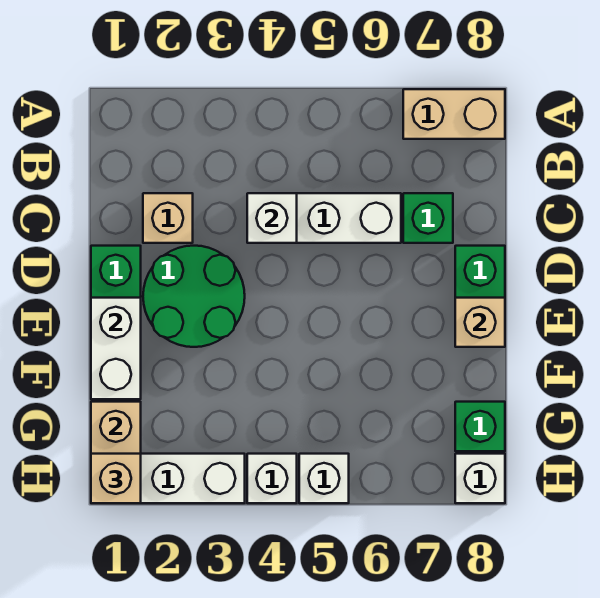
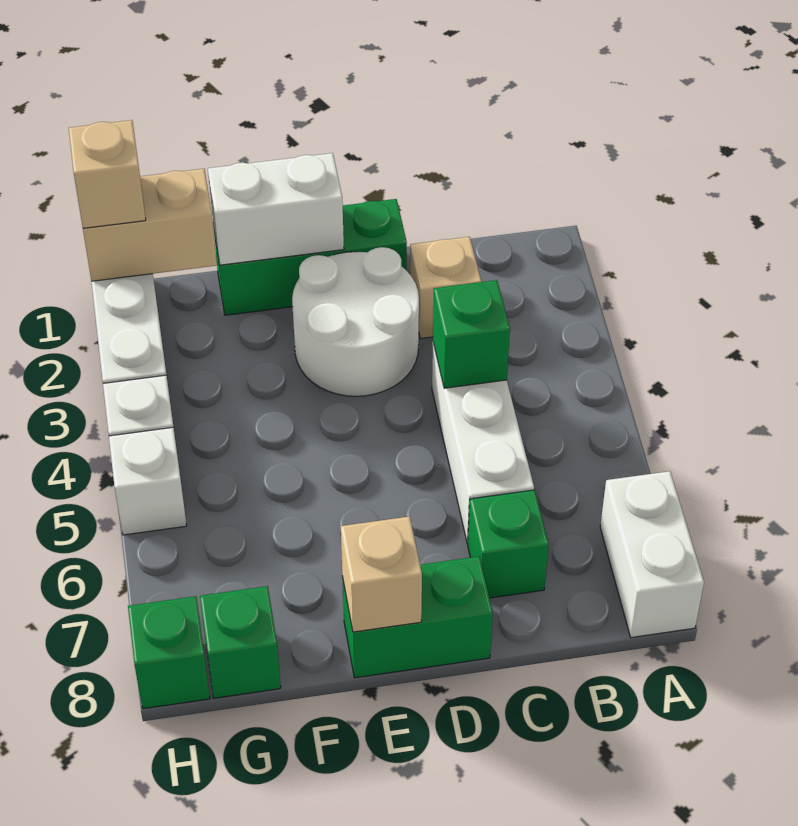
tan brick A7:A8 level 1 -> white brick A7:A8 level 1
white brick C4 level 2 -> green brick C4 level 2
green round brick D2:E3 level 1 -> white round brick D2:E3 level 1
white brick H8 level 1 -> green brick H8 level 1

